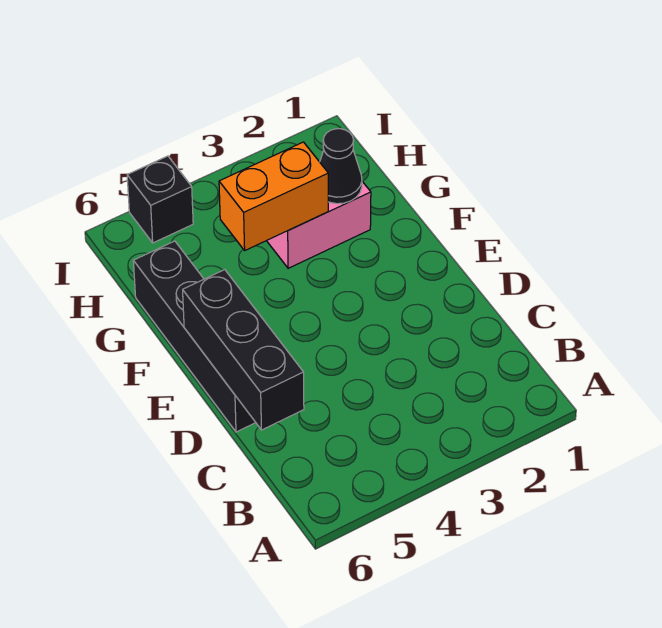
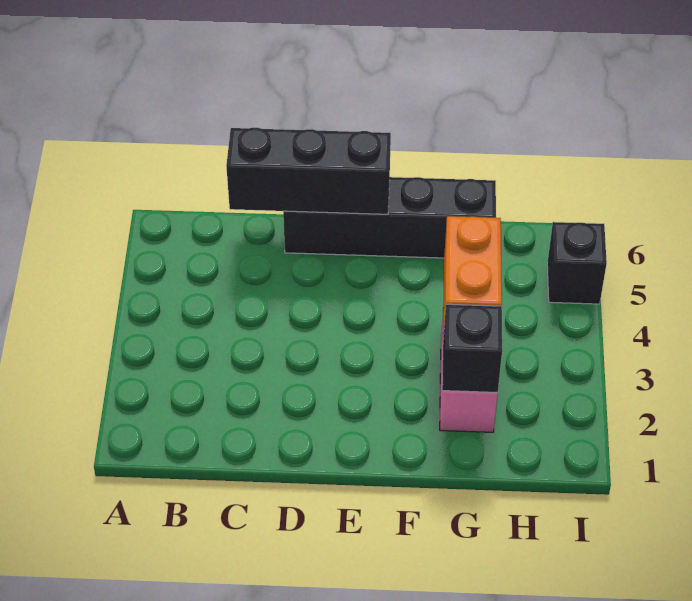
black cone G2 level 2 -> black brick G2 level 2

